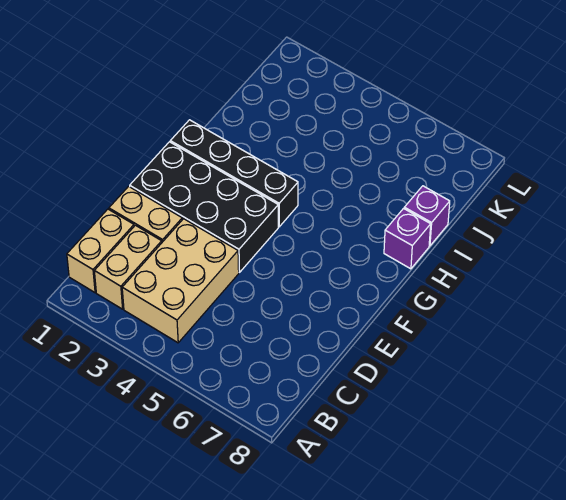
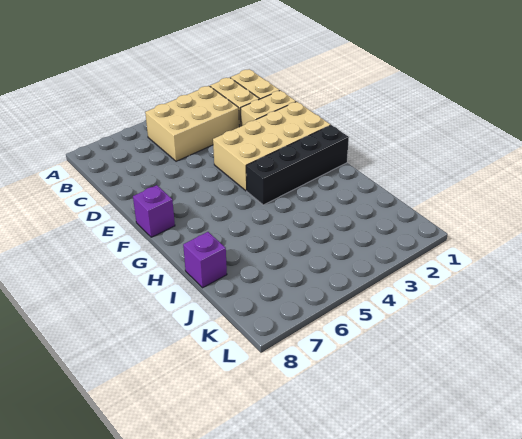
tan brick B3:D4 level 1 -> tan brick B3:C5 level 1
black brick E1:F4 level 1 -> tan brick E1:F4 level 1
purple brick H8 level 1 -> purple brick F8 level 1

